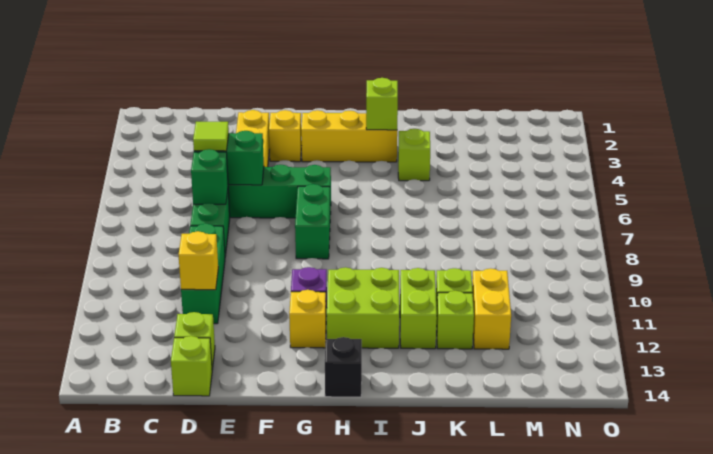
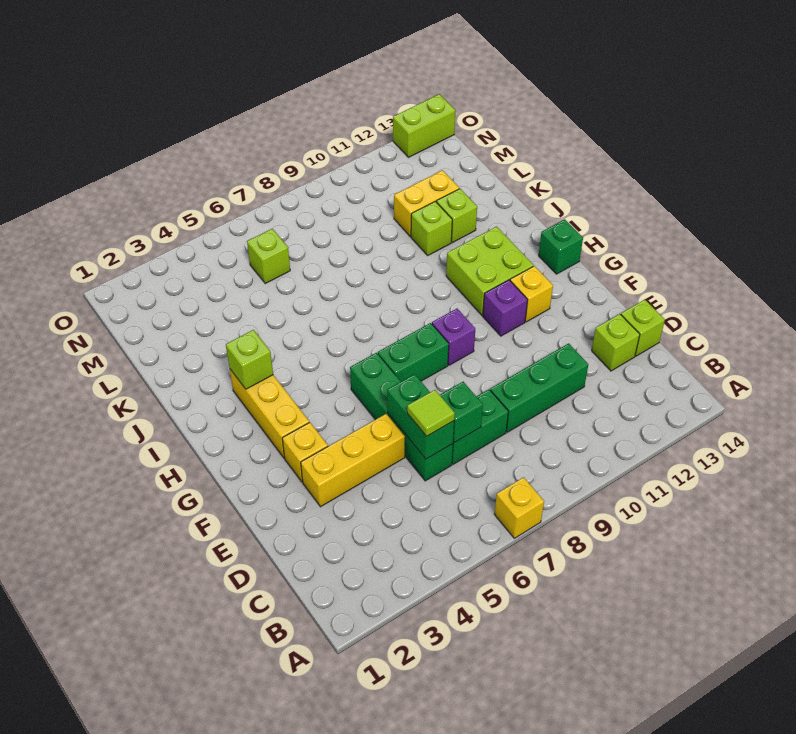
yellow brick D11 level 2 -> yellow brick A7 level 1
none -> purple brick G9 level 1
black brick H14 level 1 -> green brick H14 level 1
lime brick J4 level 1 -> lime brick M6 level 1
lime brick J11:J12 level 1 -> lime brick O13:O14 level 1

